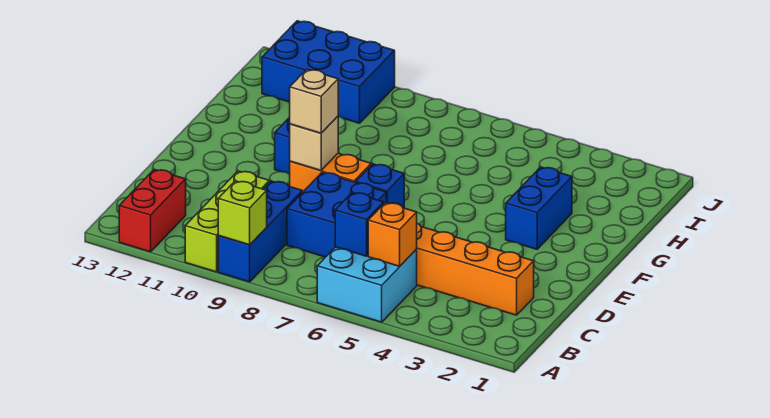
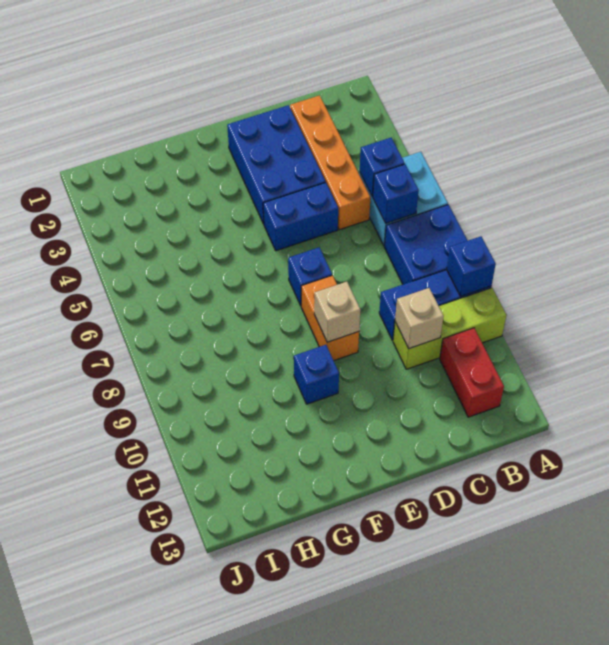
lime brick A9 level 2 -> blue brick A9 level 2
red brick A12:B12 level 1 -> red brick B11:B12 level 1
orange brick B5 level 2 -> blue brick B5 level 2
blue brick C7:D8 level 1 -> blue brick A7:B8 level 1
tan brick E9 level 3 -> tan brick C10 level 2
blue brick F3:G3 level 1 -> blue brick D5:E5 level 1
blue brick I10:J12 level 1 -> blue brick D2:E4 level 1

